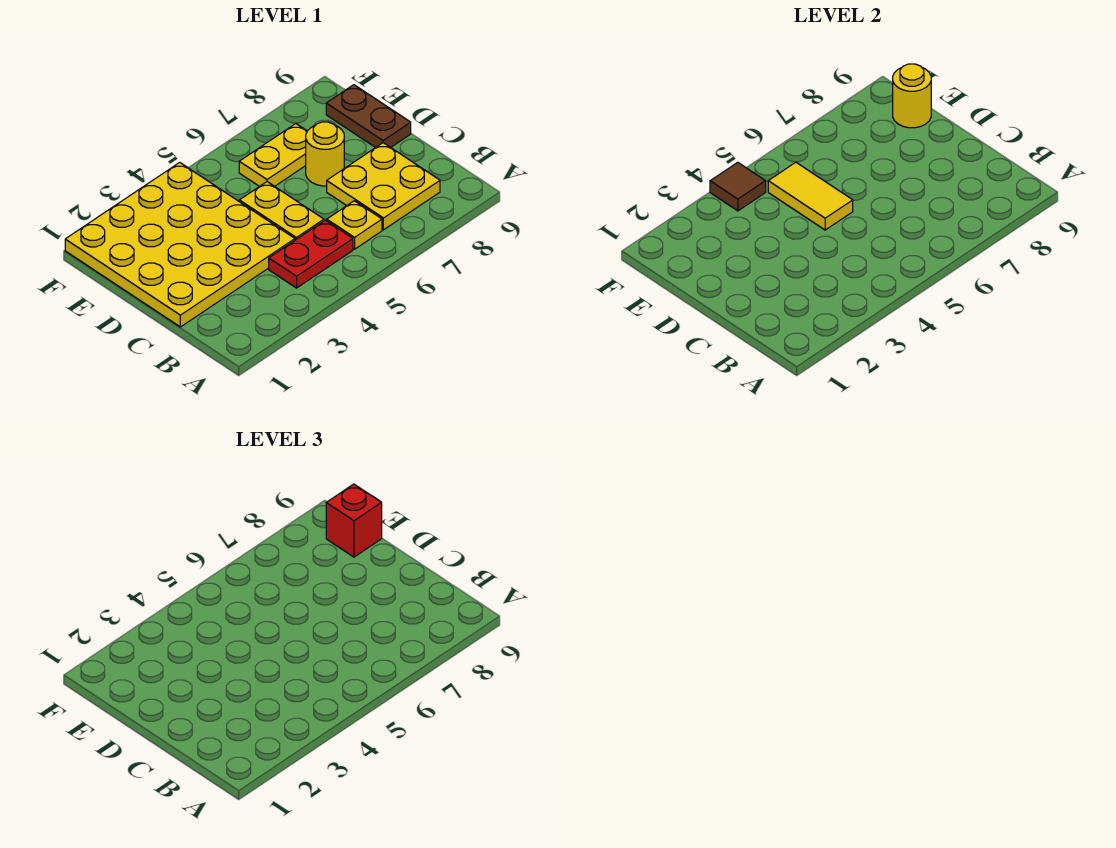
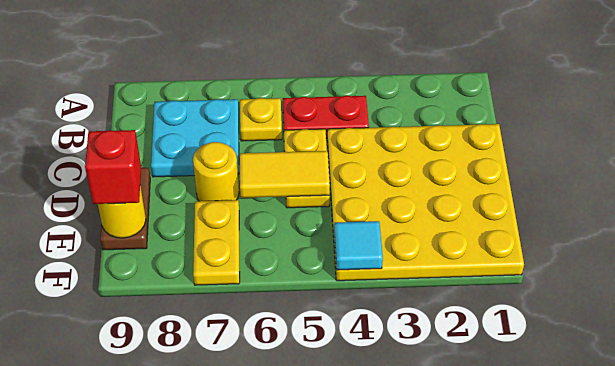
yellow plate B7:C8 level 1 -> cyan plate B7:C8 level 1
yellow tile D5:E5 level 2 -> yellow tile D5:D6 level 2
yellow plate E6:E7 level 1 -> yellow plate E7:F7 level 1
brown tile F4 level 2 -> cyan tile F4 level 2

